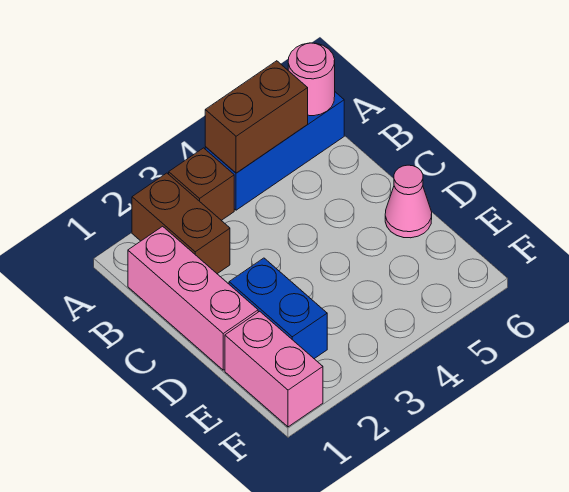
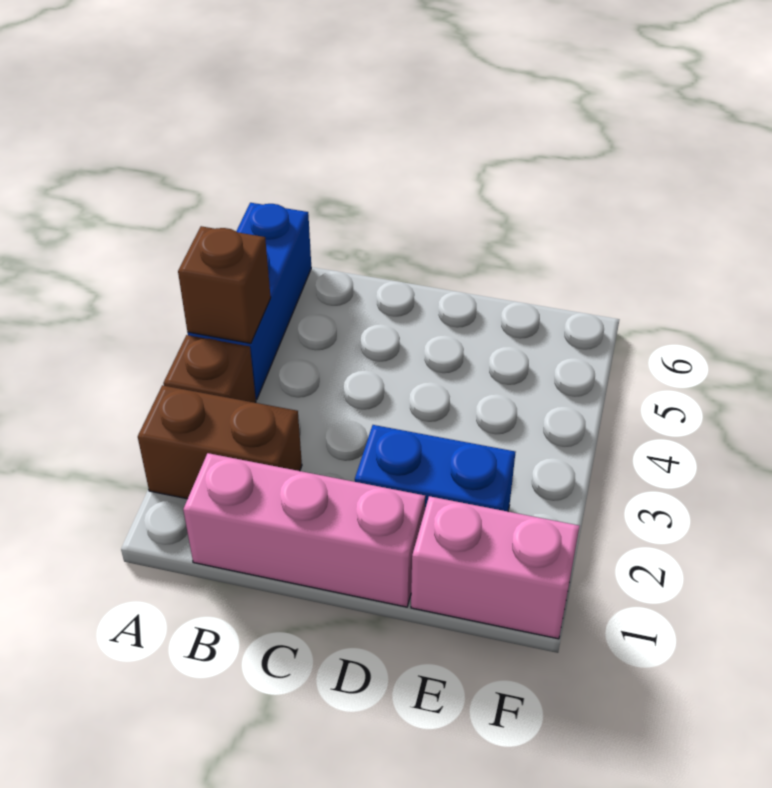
brown brick A4:A5 level 2 -> brown brick A4 level 2
pink round brick A6 level 2 -> none
pink cone D6 level 1 -> none

